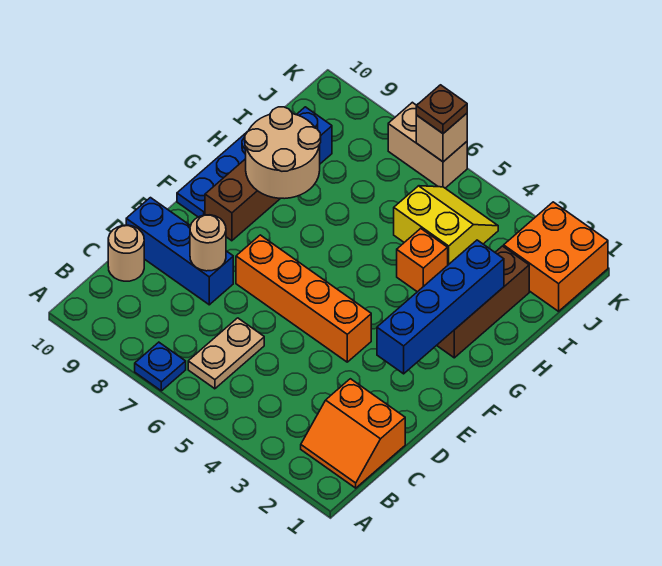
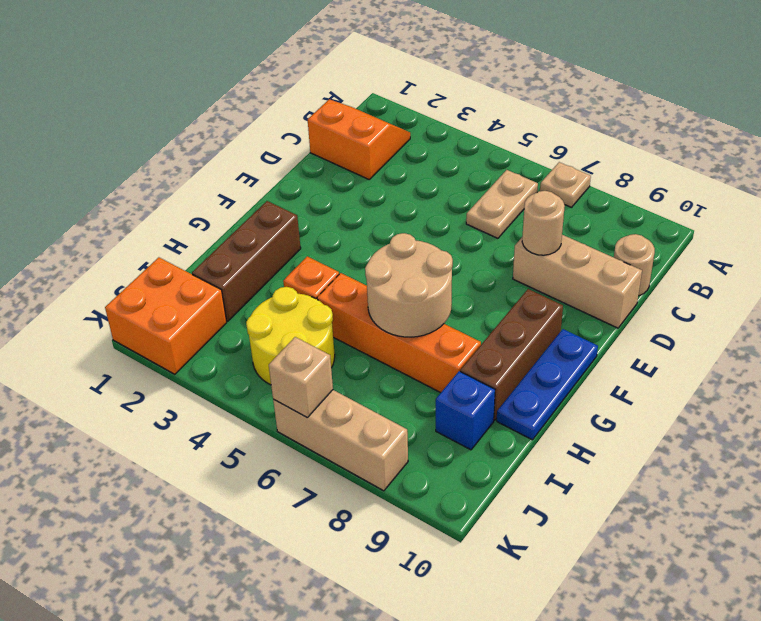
blue plate A7 level 1 -> tan plate A7 level 1
blue brick D8:D10 level 1 -> tan brick D8:D10 level 1
blue brick E2:H2 level 2 -> none
orange brick E4:E7 level 1 -> orange brick H5:H8 level 1
tan round brick G8:H9 level 2 -> tan round brick G6:H7 level 2
yellow slope I4:J5 level 1 top I -> yellow round brick I4:J5 level 1
tan brick K6:K7 level 1 -> tan brick K6:K8 level 1
brown plate K6 level 3 -> none

